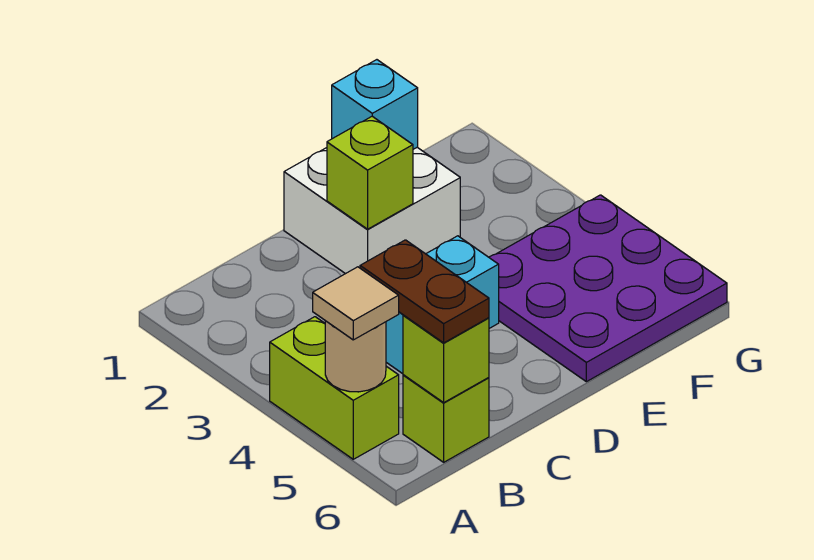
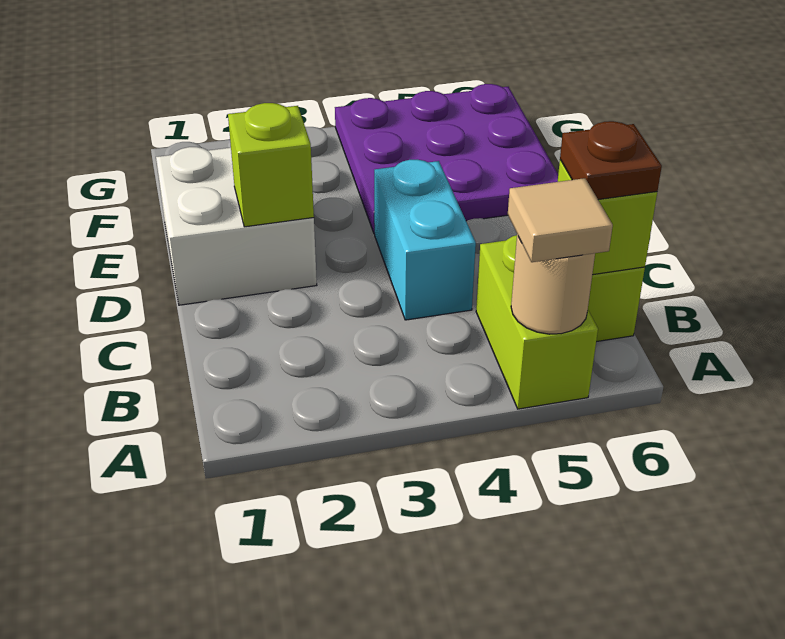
lime brick A4:A5 level 1 -> lime brick A5:B5 level 1
brown plate B5:B6 level 3 -> brown plate B6 level 3
cyan brick E1 level 2 -> none

